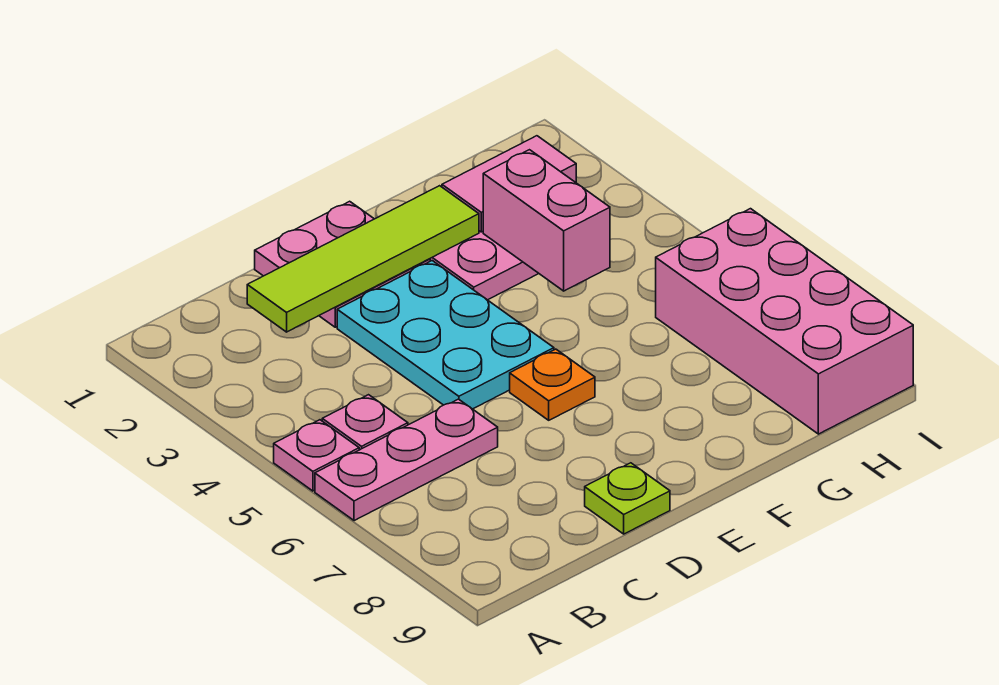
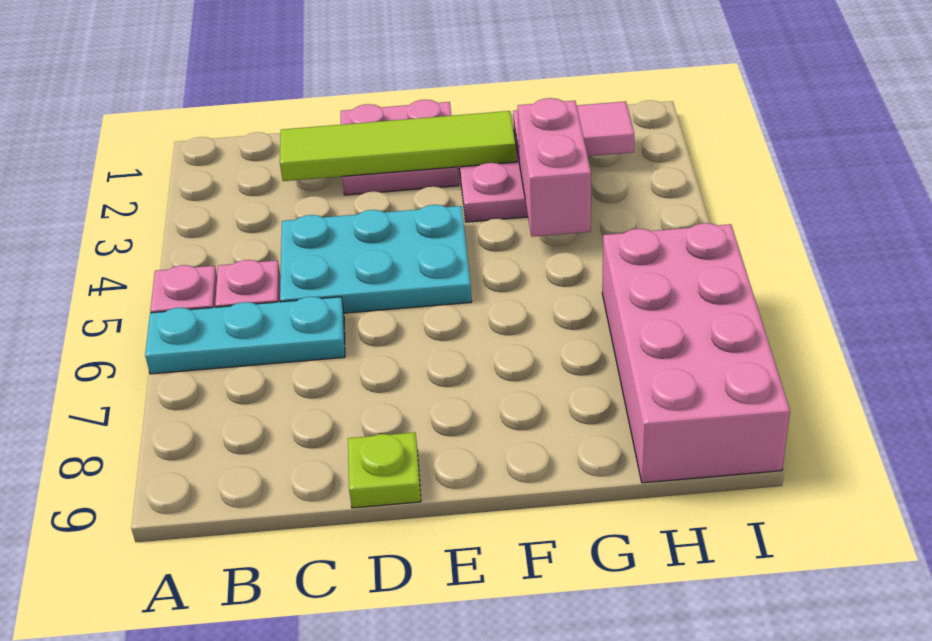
pink plate A6:C6 level 1 -> cyan plate A6:C6 level 1
cyan plate D3:E5 level 1 -> cyan plate C4:E5 level 1
orange plate E6 level 1 -> none

